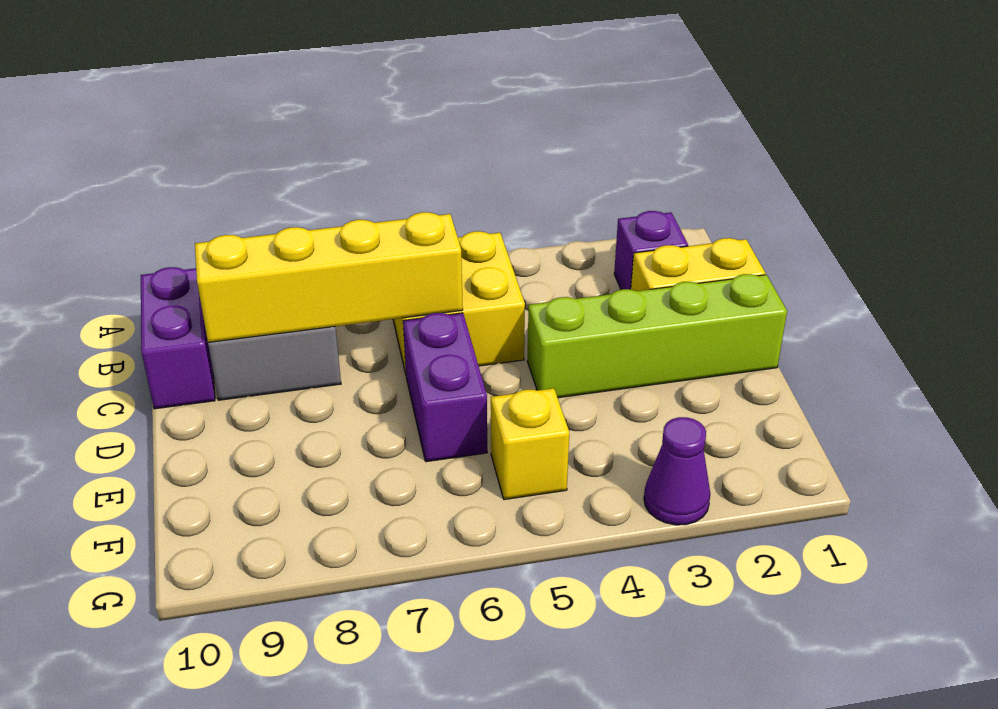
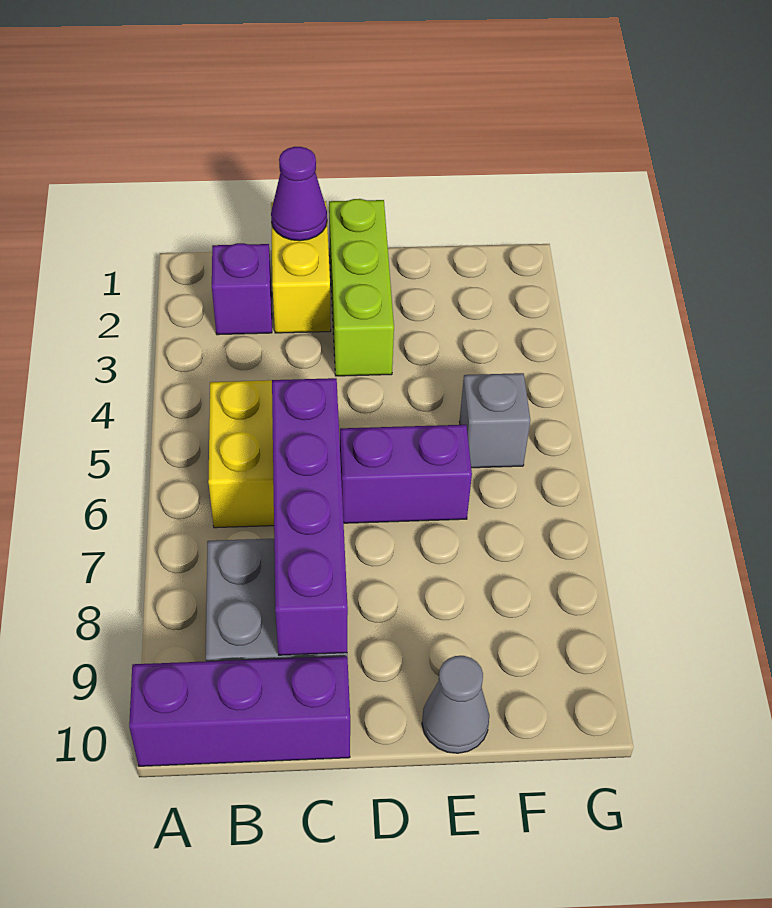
purple brick B10:C10 level 1 -> purple brick A10:C10 level 1
yellow brick C6:C9 level 2 -> purple brick C6:C9 level 2
lime brick D1:D4 level 1 -> lime brick D1:D3 level 1
none -> grey cone E10 level 1
yellow brick F5 level 1 -> grey brick F5 level 1
purple cone G3 level 1 -> purple cone C1 level 2

